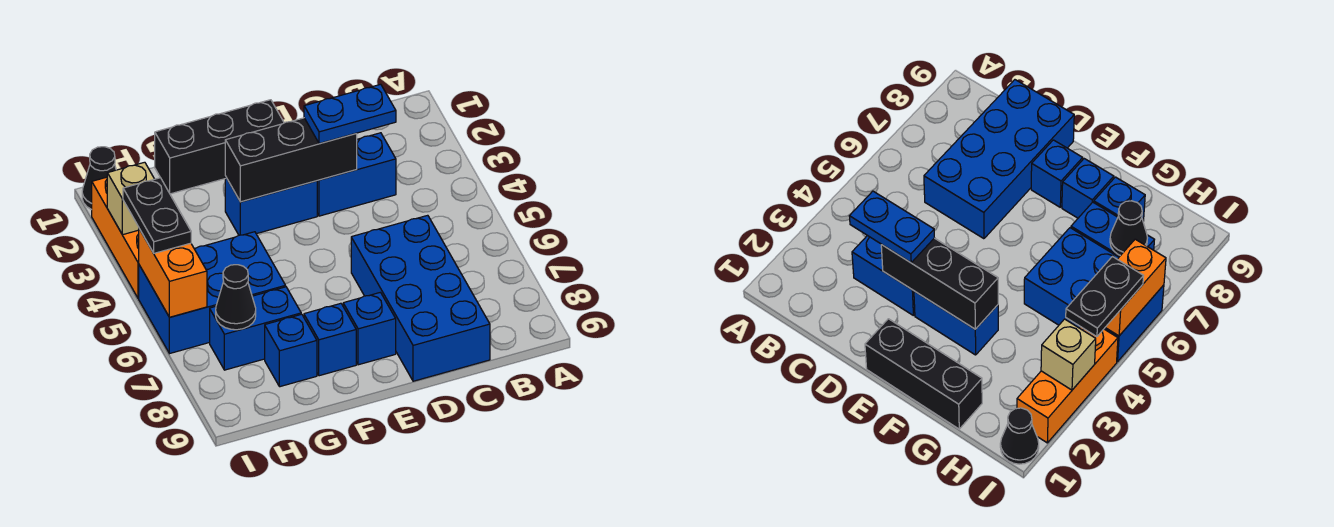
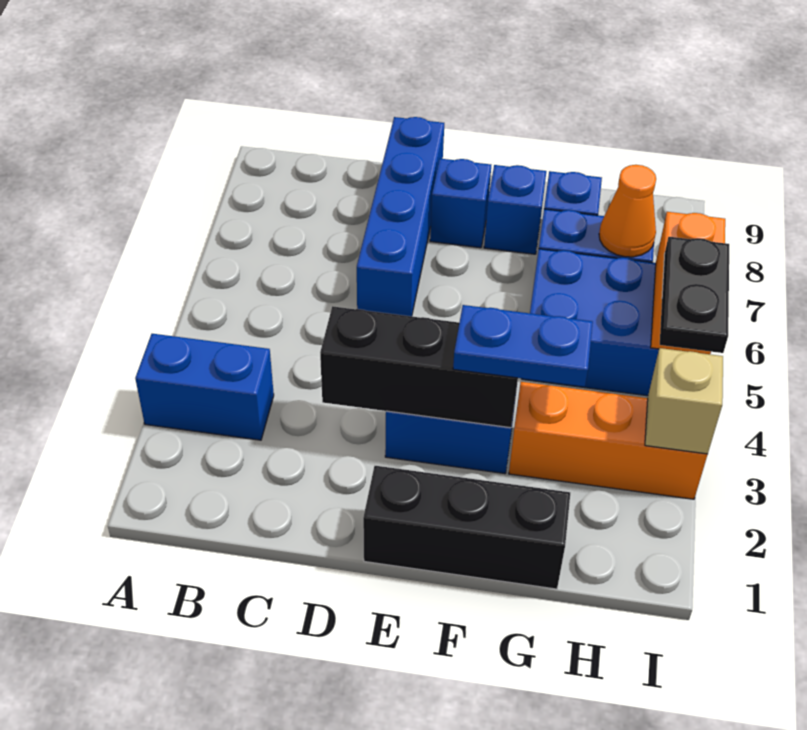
blue brick C3:D3 level 1 -> blue brick A3:B3 level 1
blue plate C3:D3 level 3 -> blue plate F3:G3 level 3
blue brick C6:D9 level 1 -> blue brick D6:D9 level 1
black cone H7 level 2 -> orange cone H7 level 2
black cone I1 level 1 -> none
orange brick I2:I4 level 1 -> orange brick G3:I3 level 1

